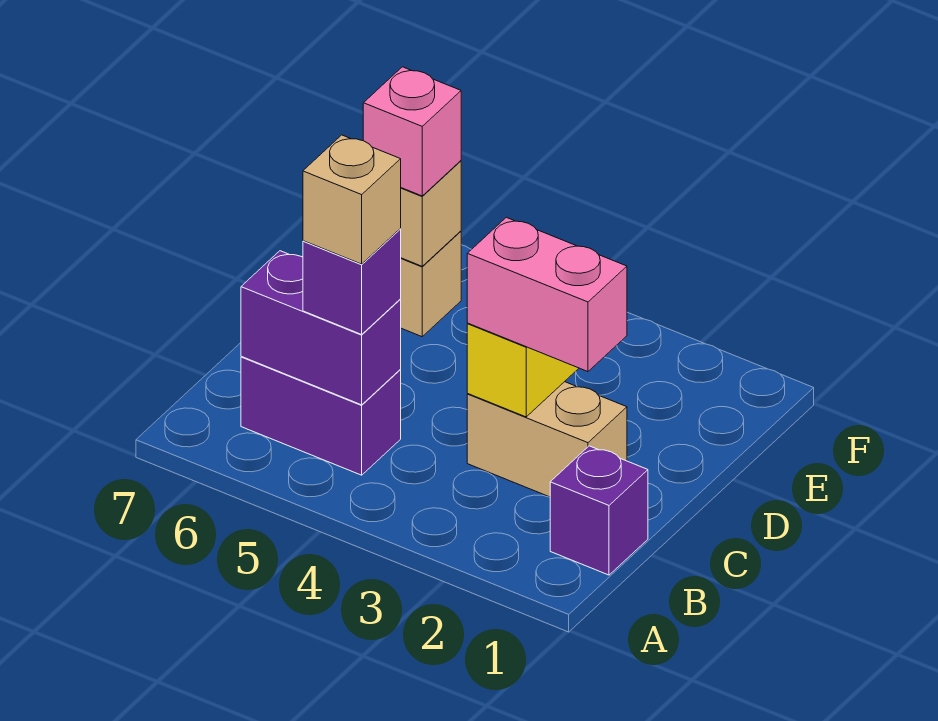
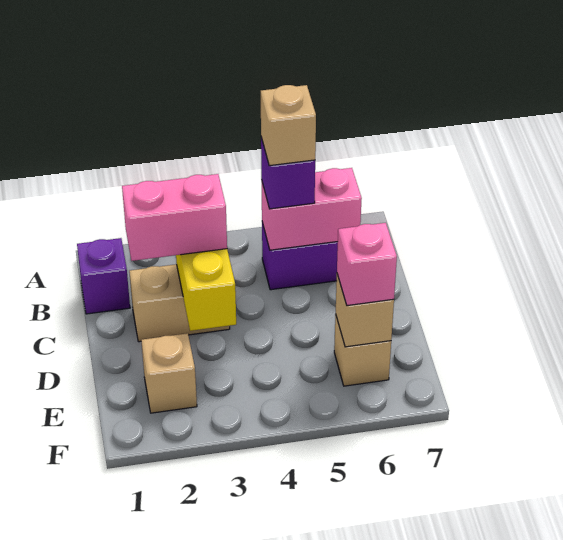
purple brick B5:B6 level 2 -> pink brick B5:B6 level 2
none -> tan brick E2 level 1

